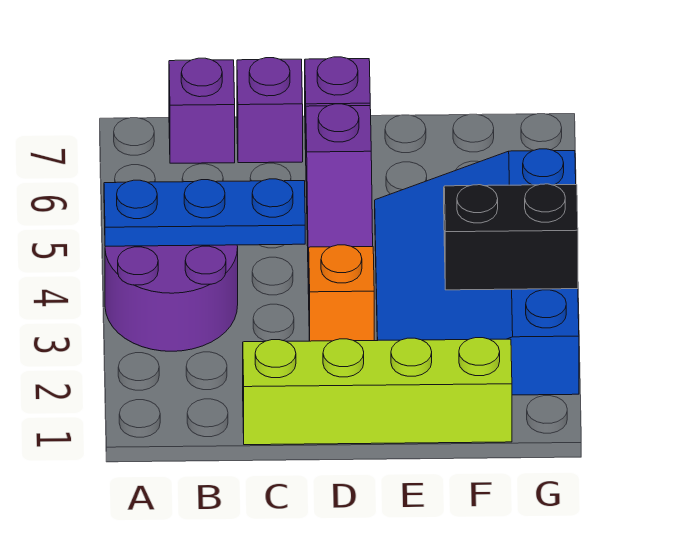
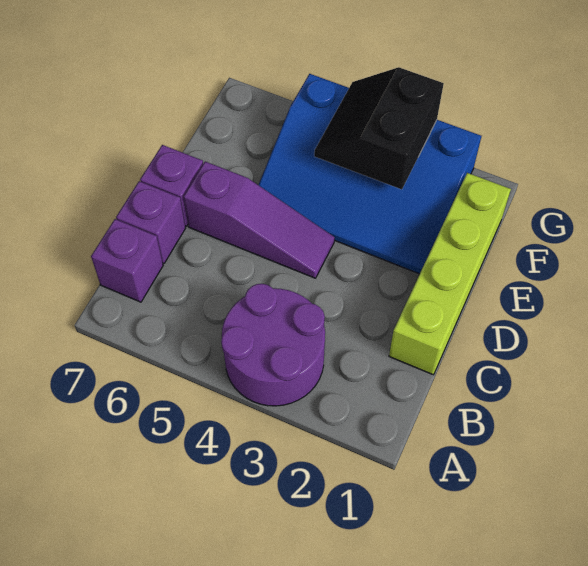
blue plate A4:C4 level 2 -> none
orange brick D3 level 1 -> none

